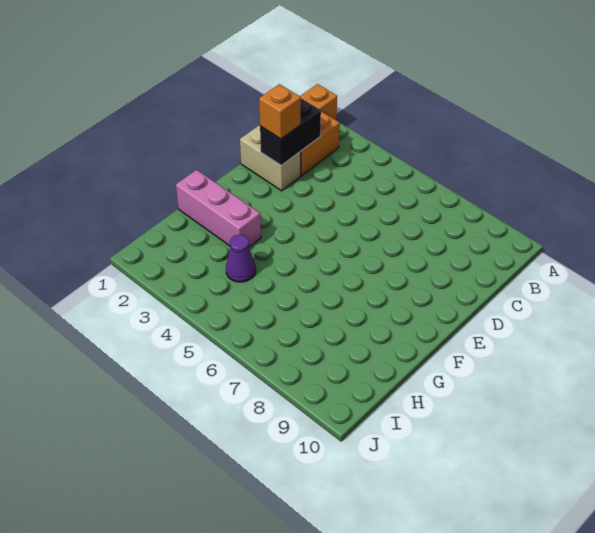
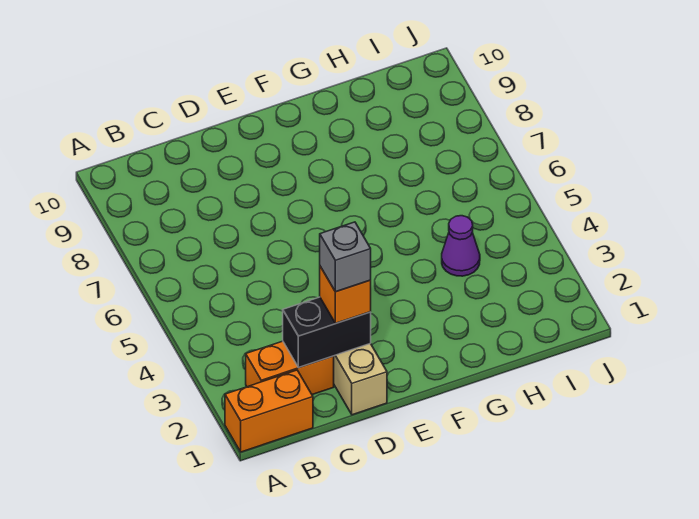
none -> grey brick D2 level 4
pink brick G1:G3 level 1 -> none

